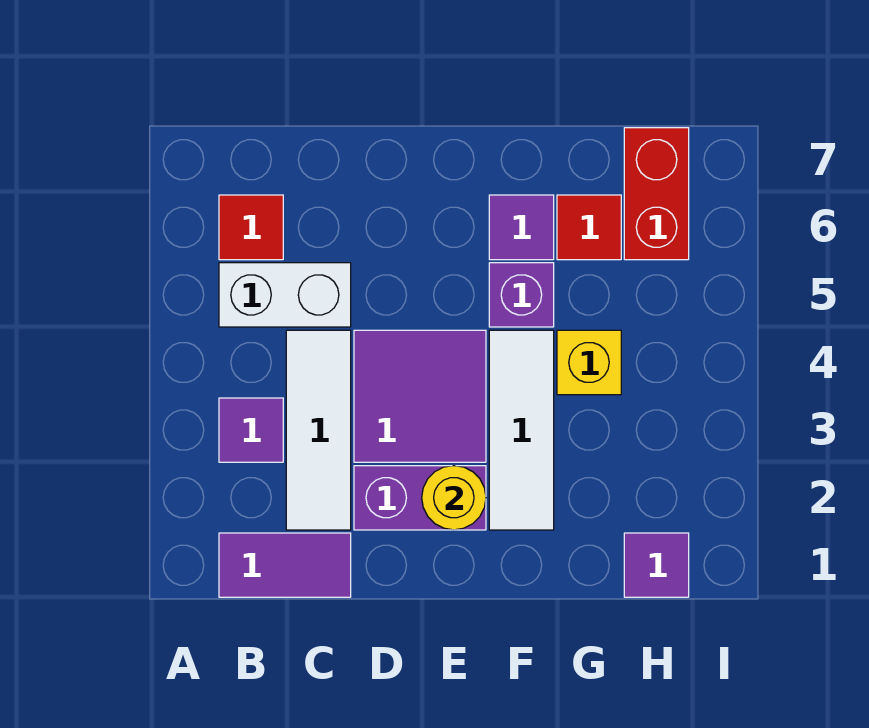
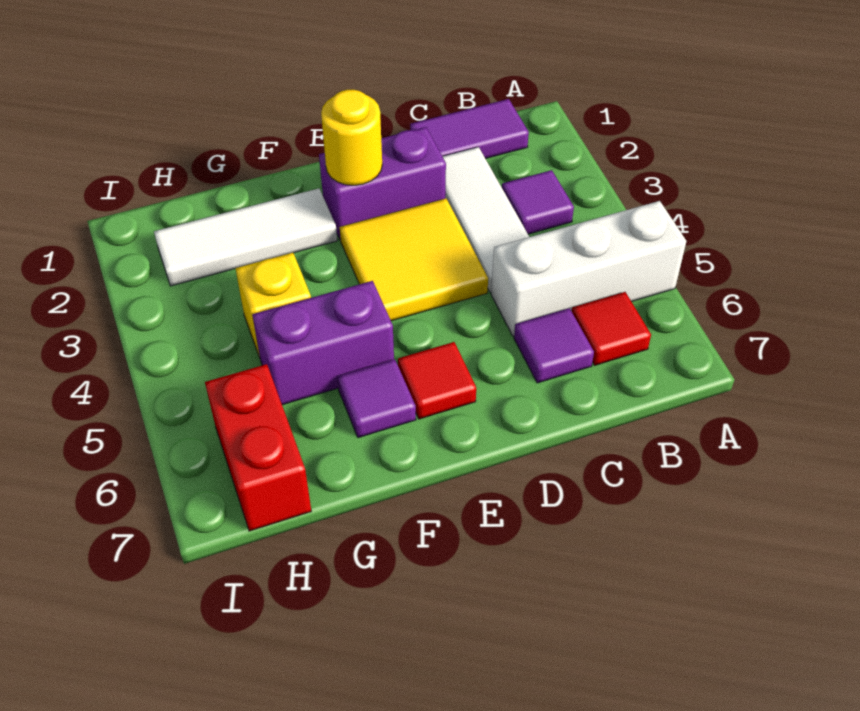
white brick B5:C5 level 1 -> white brick A5:C5 level 1
purple tile D3:E4 level 1 -> yellow tile D3:E4 level 1
white tile F2:F4 level 1 -> white tile F2:H2 level 1
purple brick F5 level 1 -> purple brick F5:G5 level 1
red tile G6 level 1 -> red tile E6 level 1
purple tile H1 level 1 -> purple tile C6 level 1

